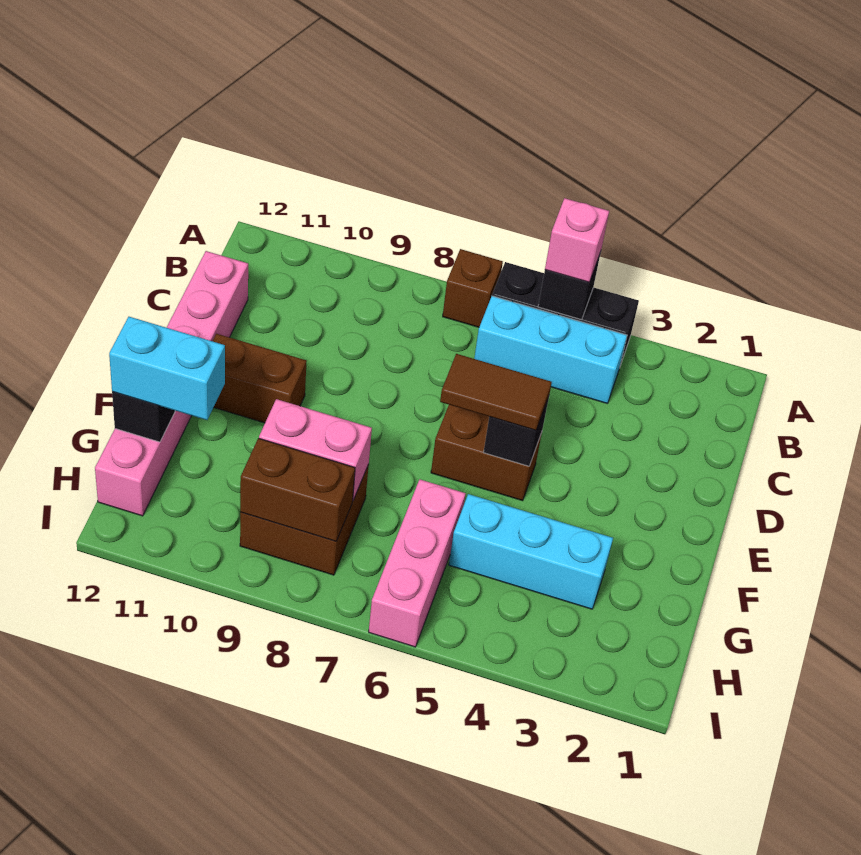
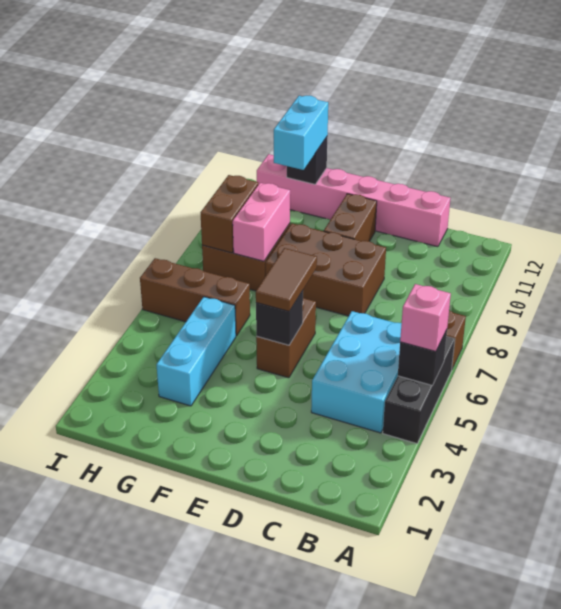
cyan brick B4:B6 level 1 -> cyan brick B4:C6 level 1
none -> brown brick D8:F9 level 1
pink brick G6:I6 level 1 -> brown brick G6:I6 level 1

